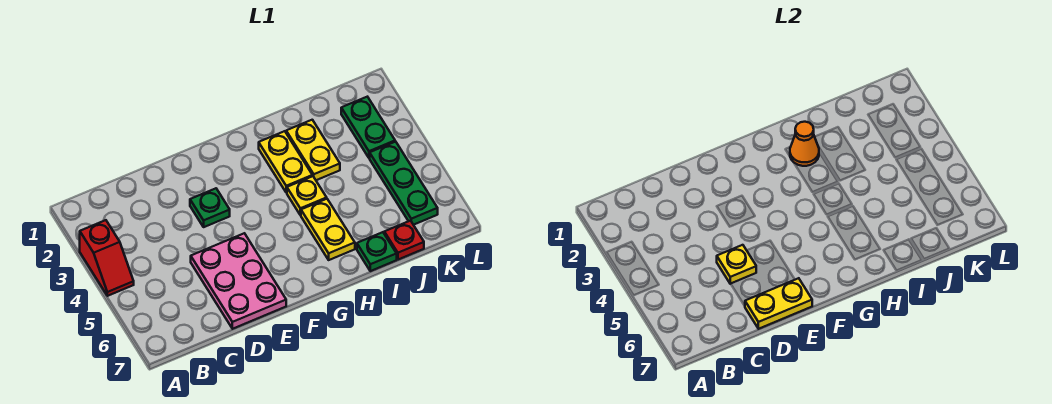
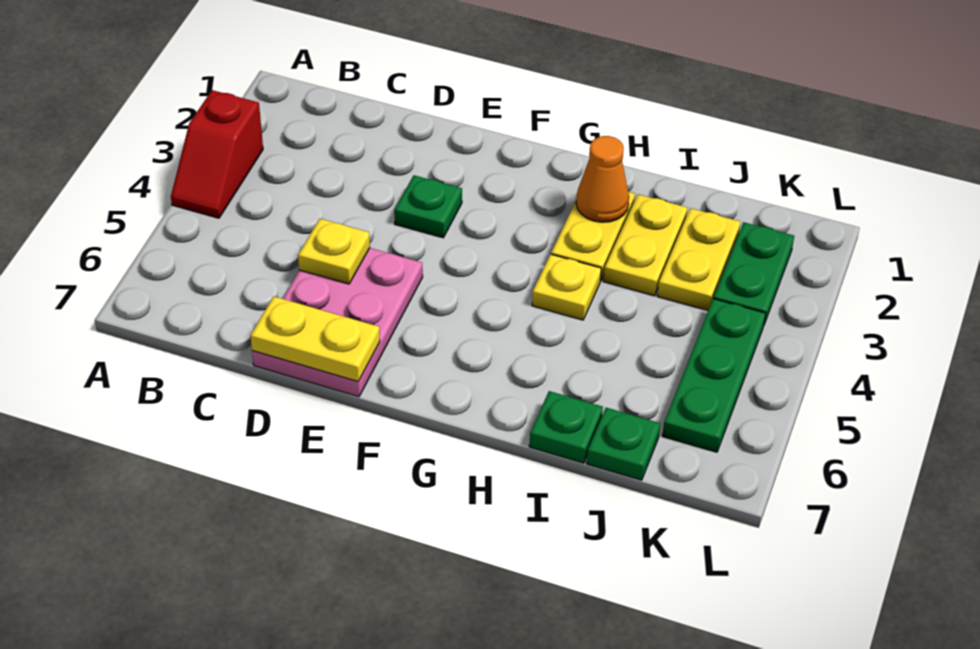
yellow plate H5:H6 level 1 -> yellow plate J2:J3 level 1
red plate J7 level 1 -> green plate J7 level 1

